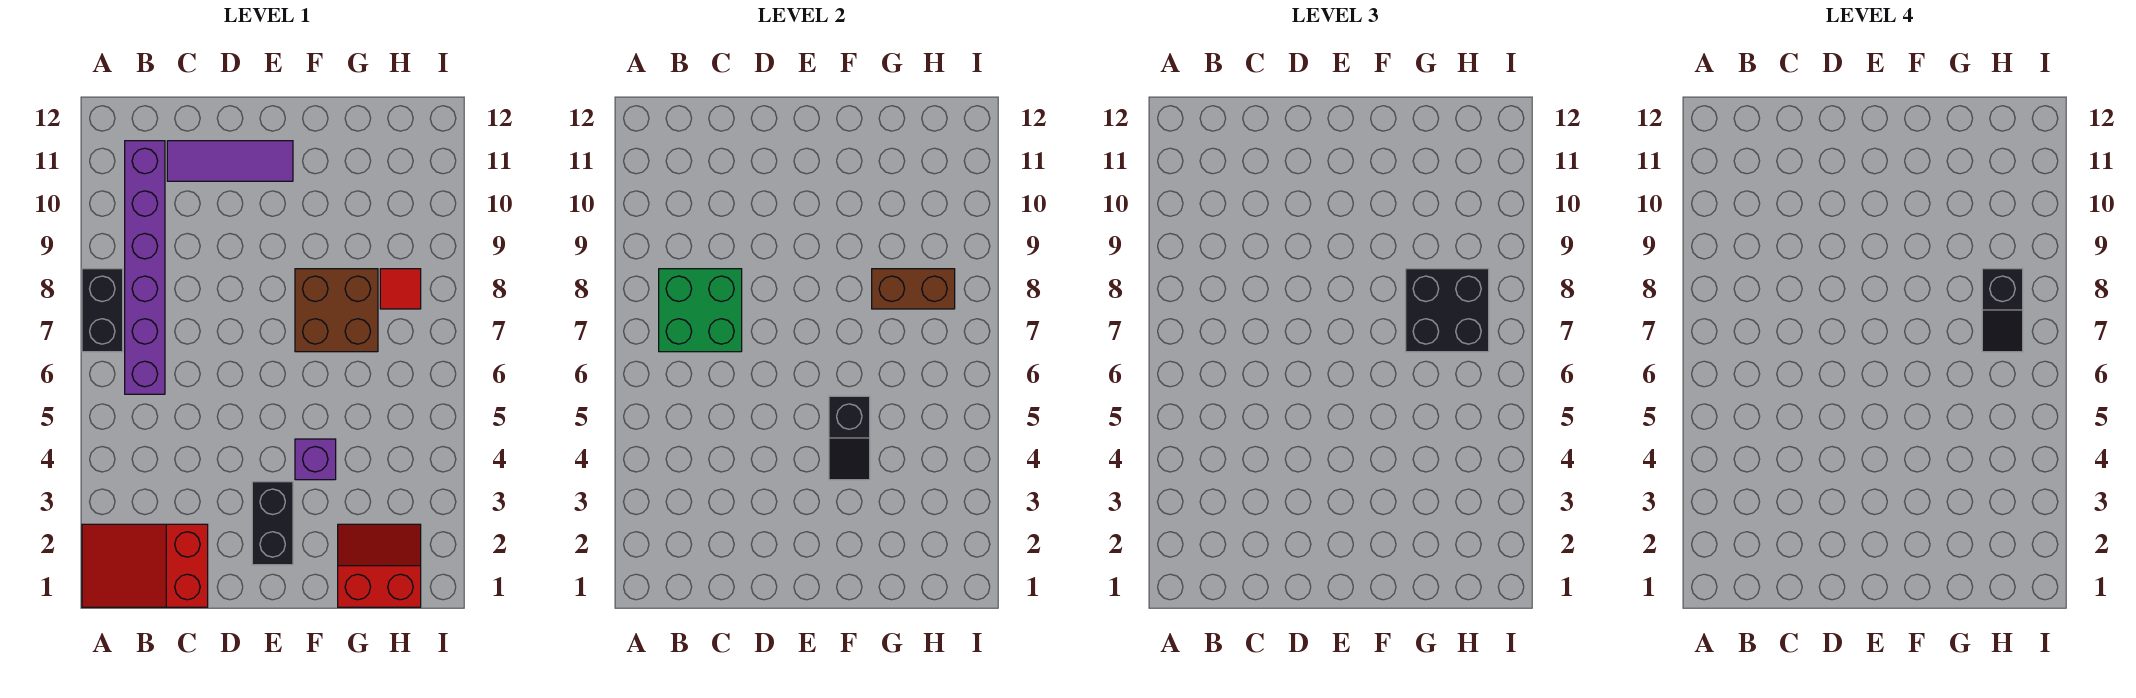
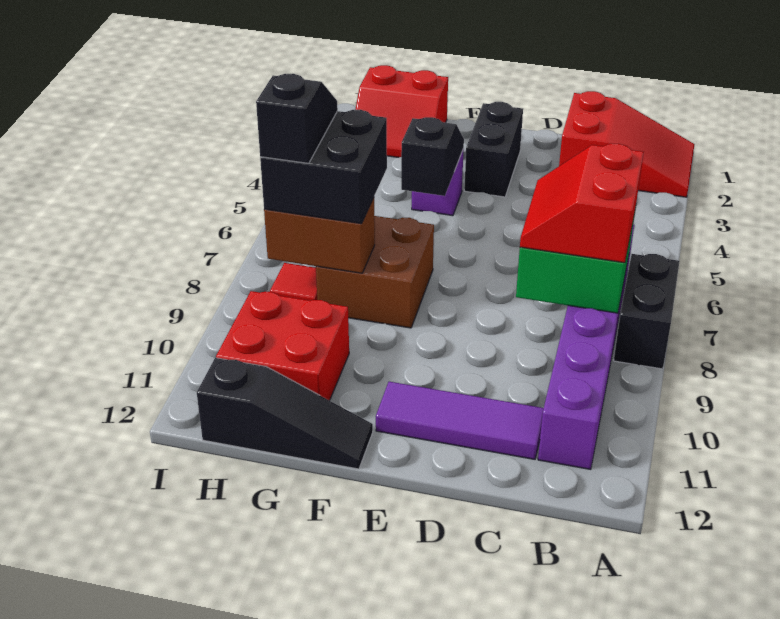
none -> red slope B7:C8 level 3 top B
none -> black slope F12:H12 level 1 top H
none -> red brick G10:H11 level 1

